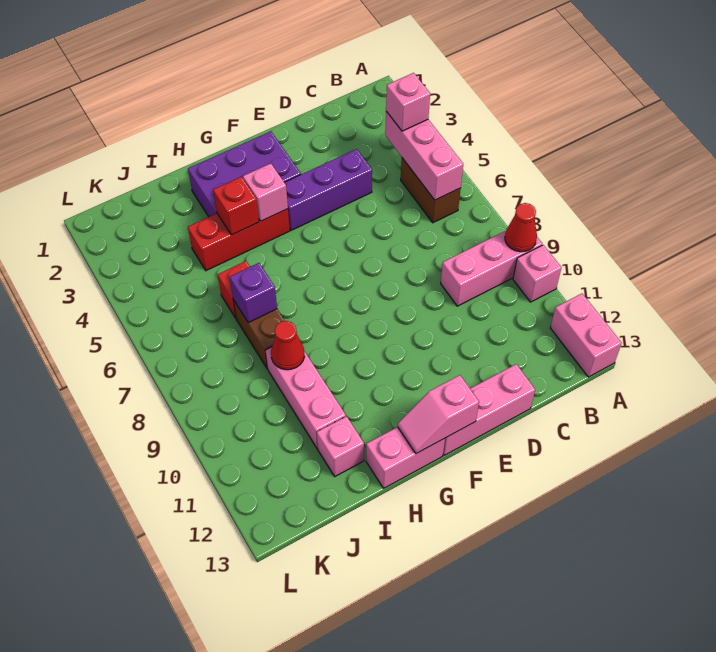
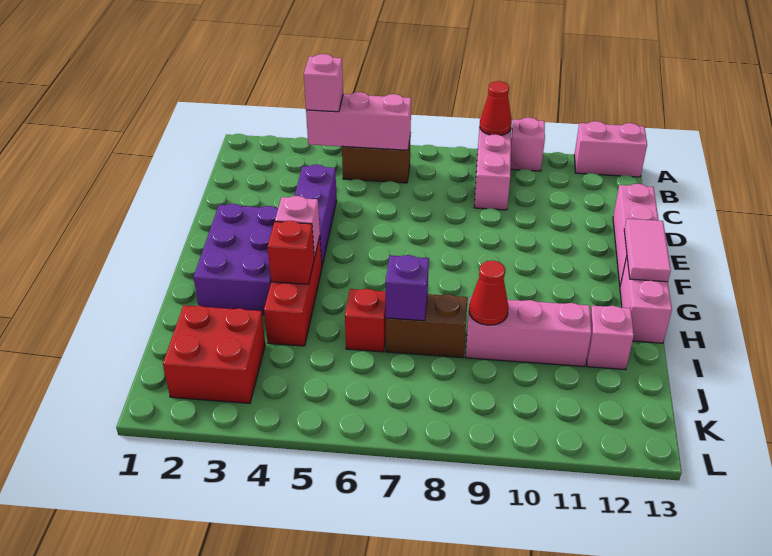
pink slope F13:G13 level 2 top F -> pink tile F13:G13 level 2
none -> red brick J2:K3 level 1

